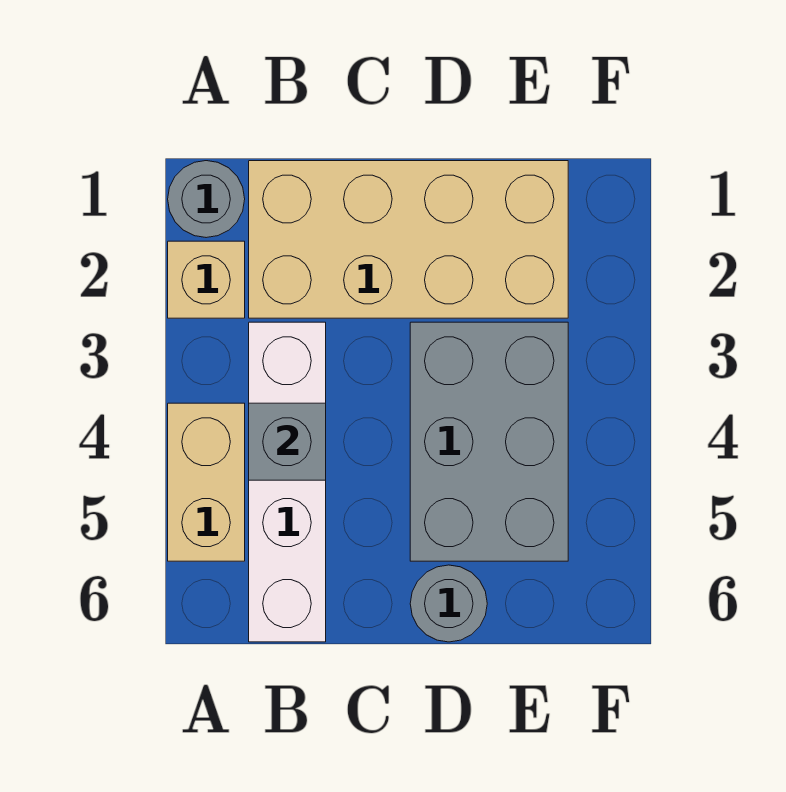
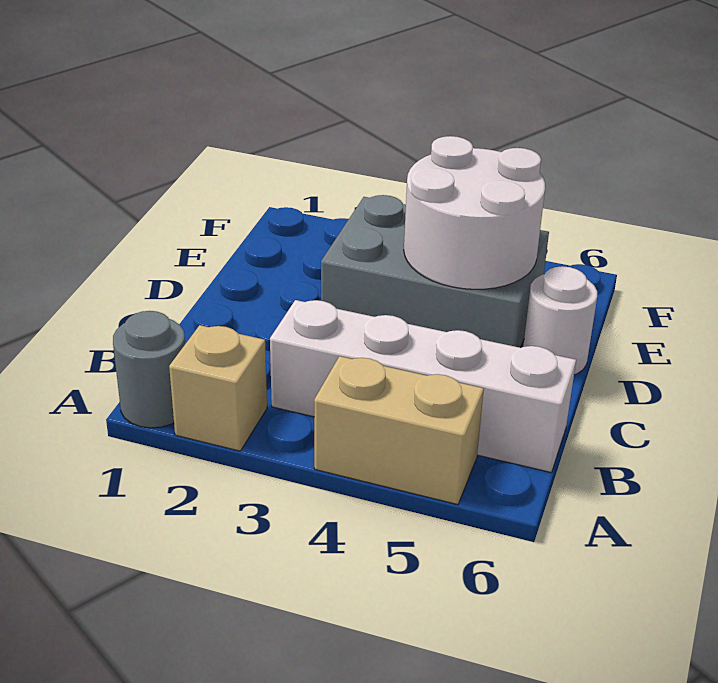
tan brick B1:E2 level 1 -> none
grey brick B4 level 2 -> none
none -> white round brick D4:E5 level 2
grey round brick D6 level 1 -> white round brick D6 level 1

